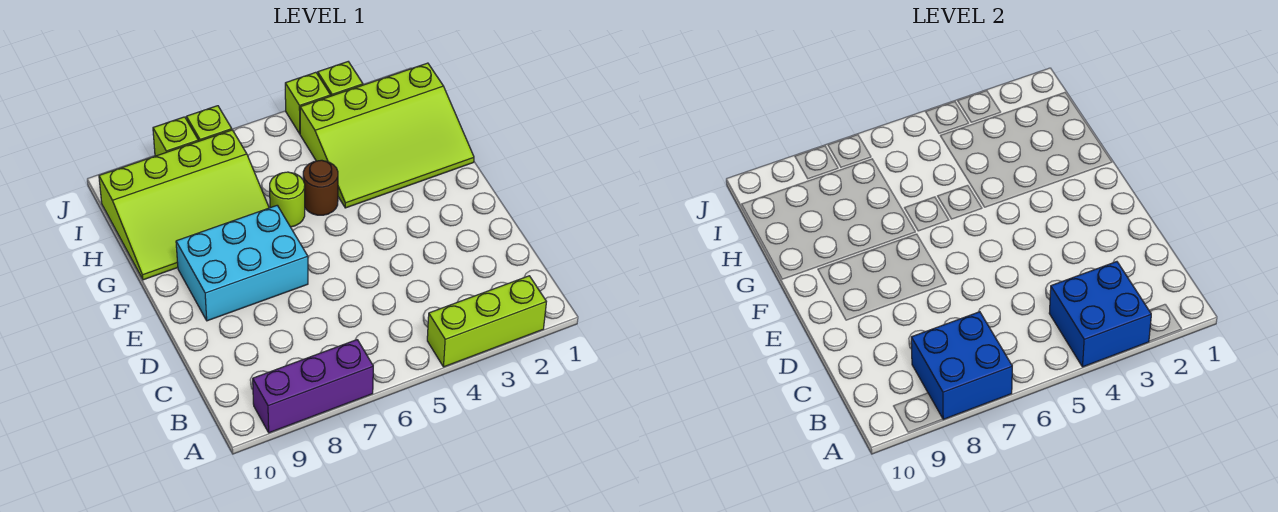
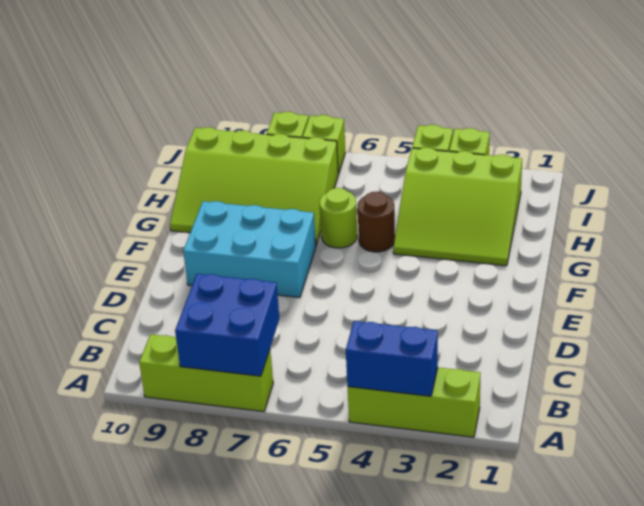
blue brick A3:B4 level 2 -> blue brick A3:A4 level 2
purple brick A7:A9 level 1 -> lime brick A7:A9 level 1
lime slope G1:I4 level 1 top I -> lime slope G2:I4 level 1 top I

